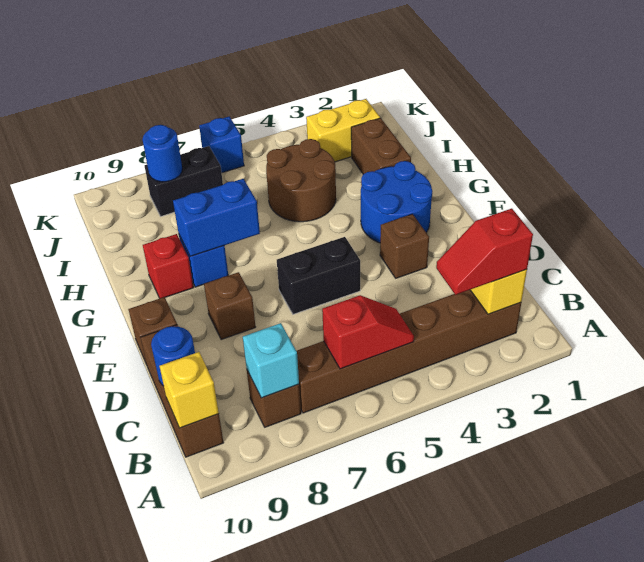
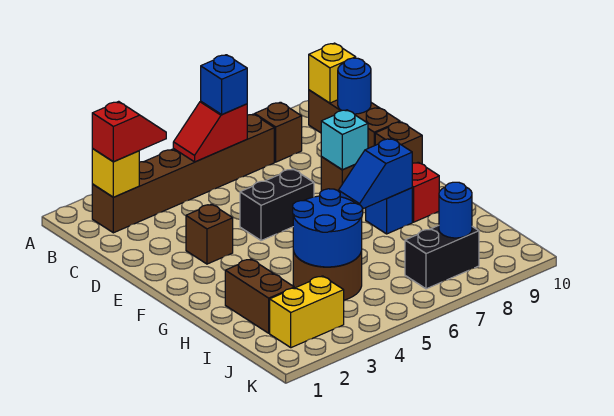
cyan brick B8 level 2 -> cyan brick E8 level 2
blue round brick F2:G3 level 1 -> blue round brick H4:I5 level 2
blue brick G7:G8 level 2 -> blue slope G7:G8 level 2 top 8
blue brick K6 level 1 -> blue brick B6 level 3

